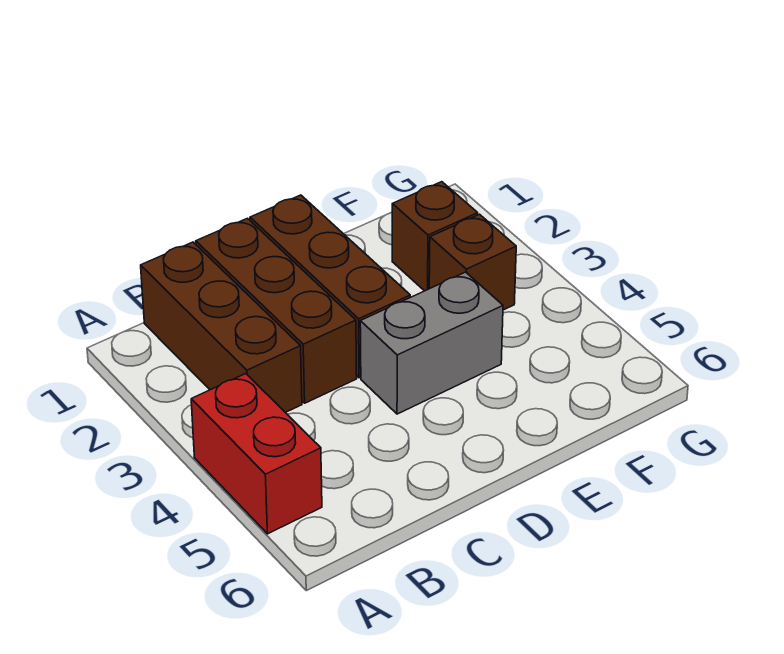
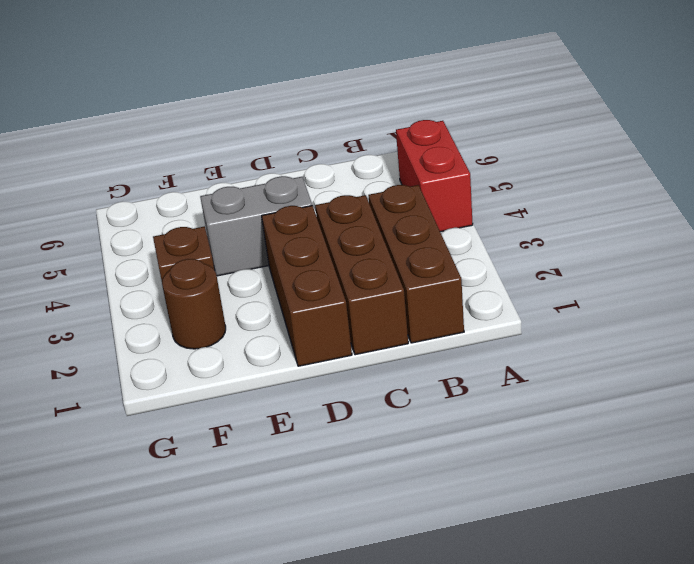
brown brick F2 level 1 -> brown round brick F2 level 1

